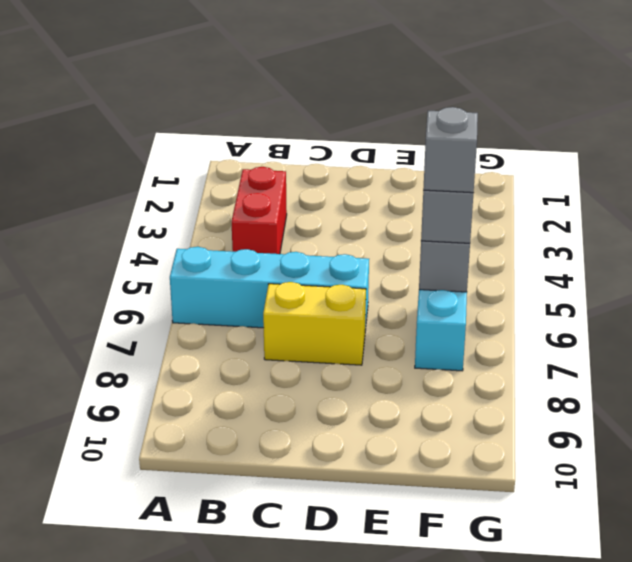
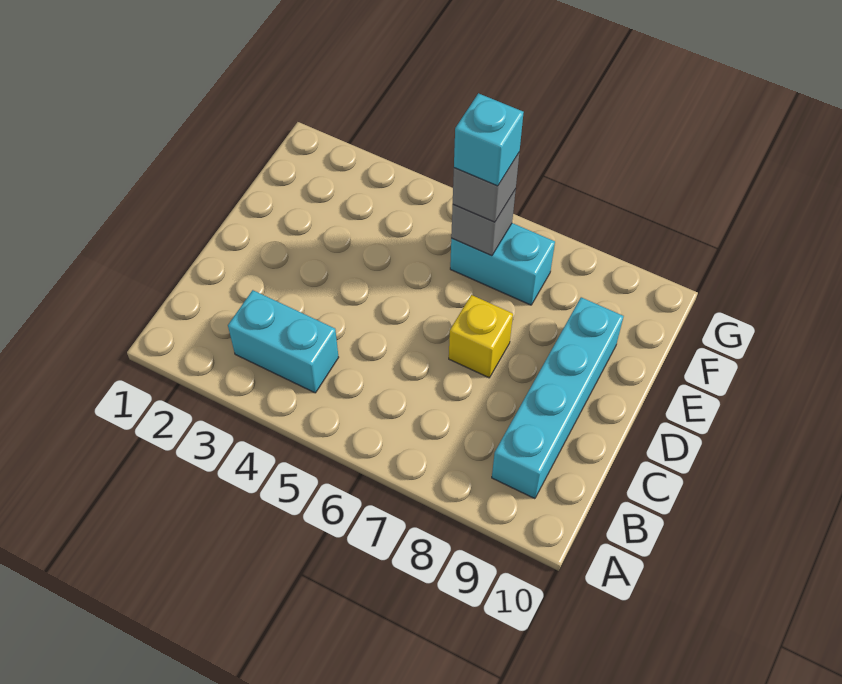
cyan brick A6:D6 level 1 -> cyan brick B9:E9 level 1
red brick B3:B4 level 1 -> cyan brick B3:B4 level 1
yellow brick C7:D7 level 1 -> yellow brick D7 level 1
grey brick F6 level 4 -> cyan brick F6 level 4

